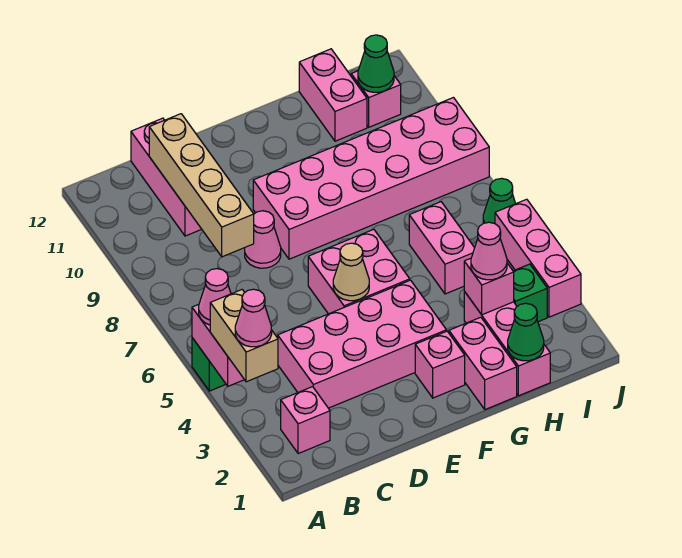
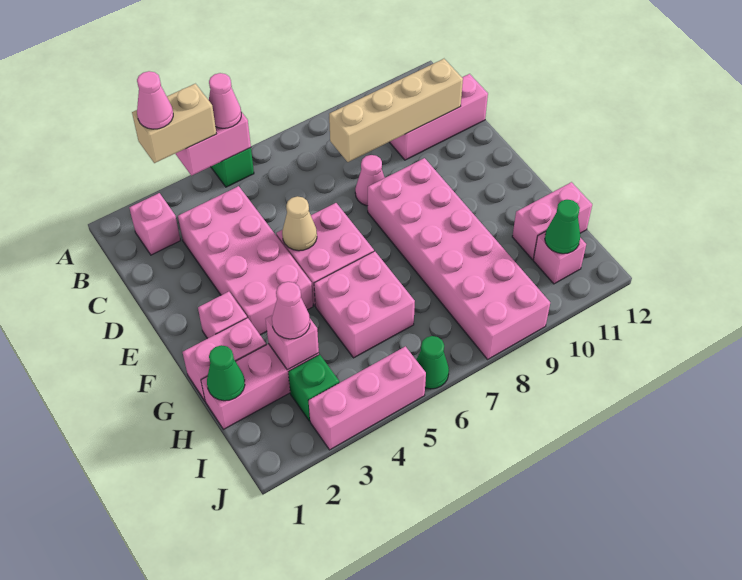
pink brick H5:H6 level 1 -> pink brick G5:H6 level 1

